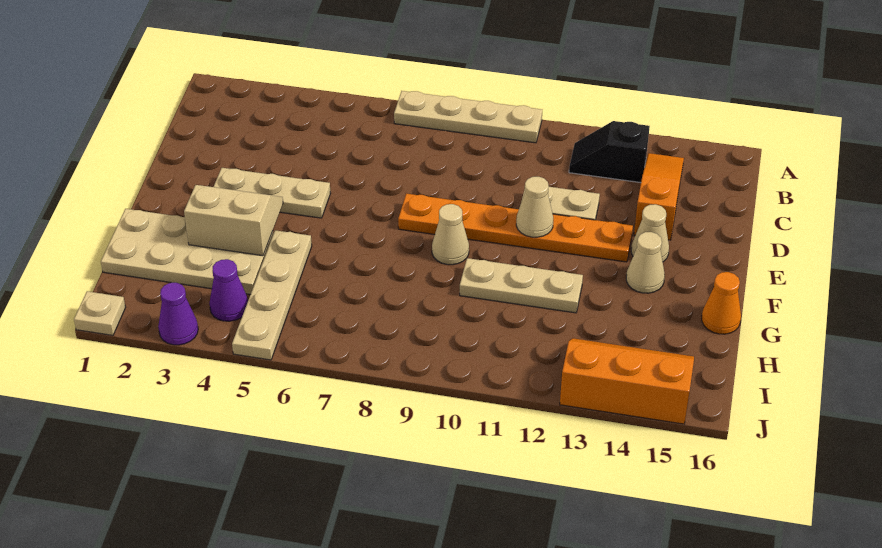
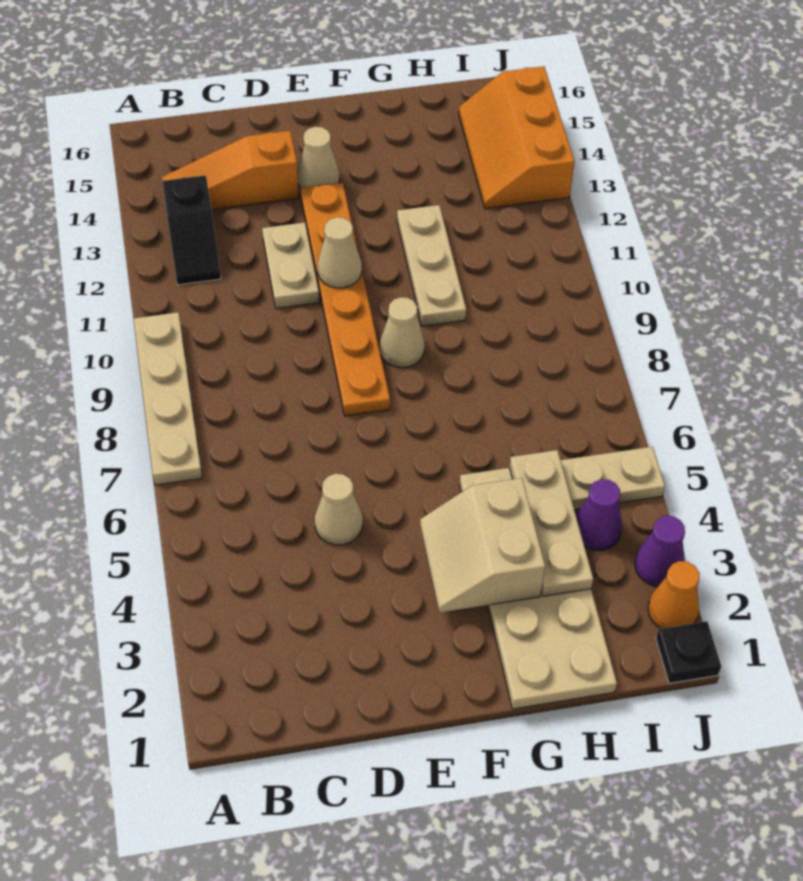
tan plate E3:E5 level 1 -> tan plate H3:H5 level 2
tan cone F14 level 1 -> tan cone D5 level 1
orange cone G16 level 1 -> orange cone J2 level 1
tan plate J1 level 1 -> black plate J1 level 1

